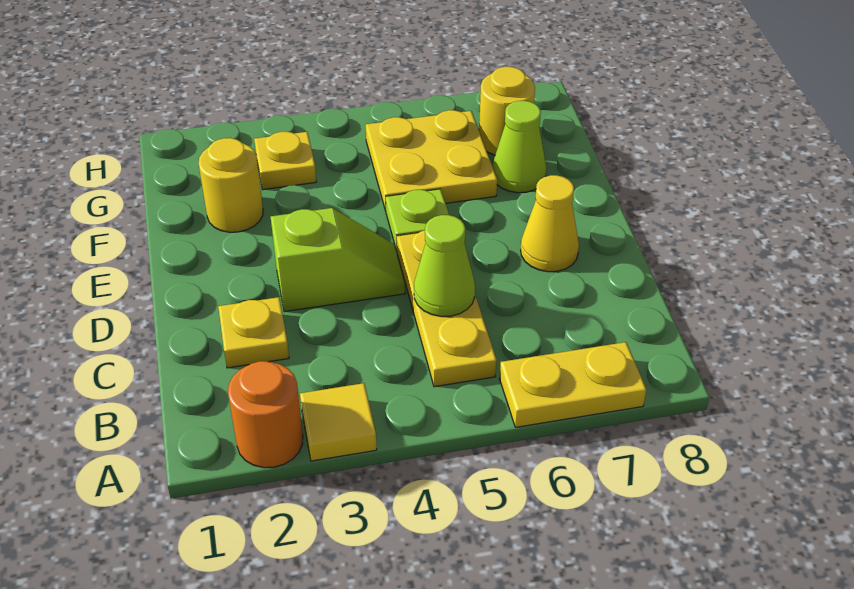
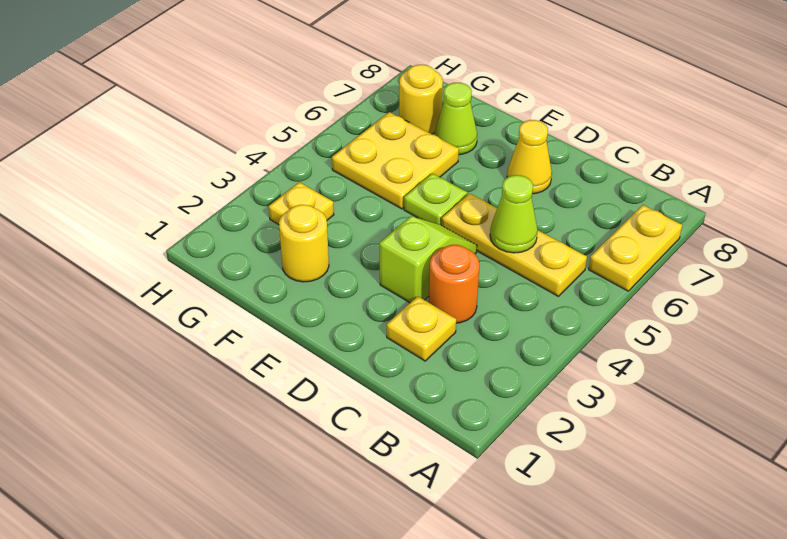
orange round brick A2 level 1 -> orange round brick C3 level 1
yellow tile A3 level 1 -> none

